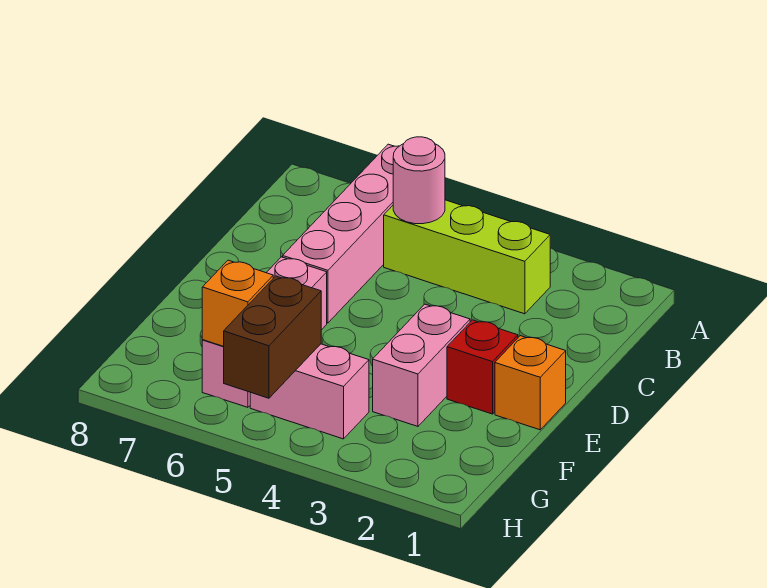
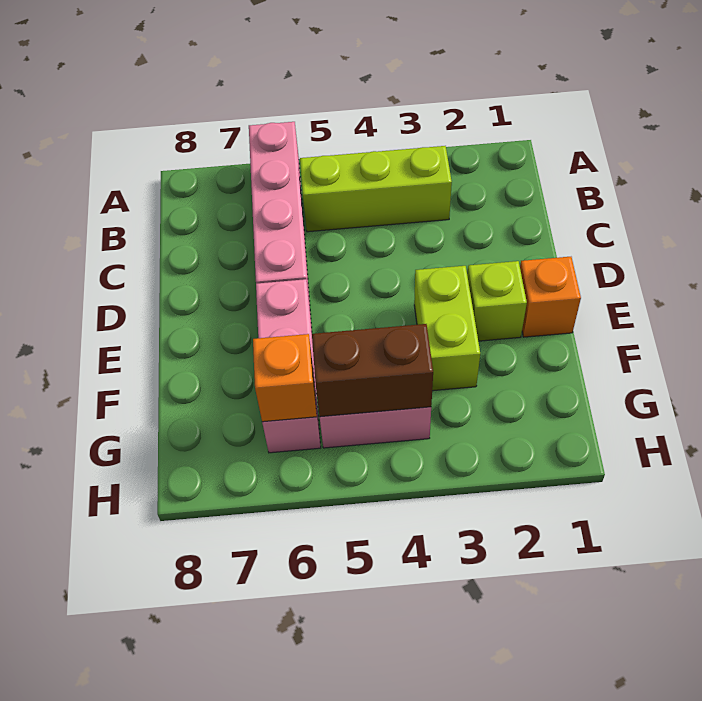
pink round brick B5 level 2 -> none
red brick E2 level 1 -> lime brick E2 level 1
pink brick E3:F3 level 1 -> lime brick E3:F3 level 1
brown brick G5:H5 level 2 -> brown brick G4:G5 level 2

